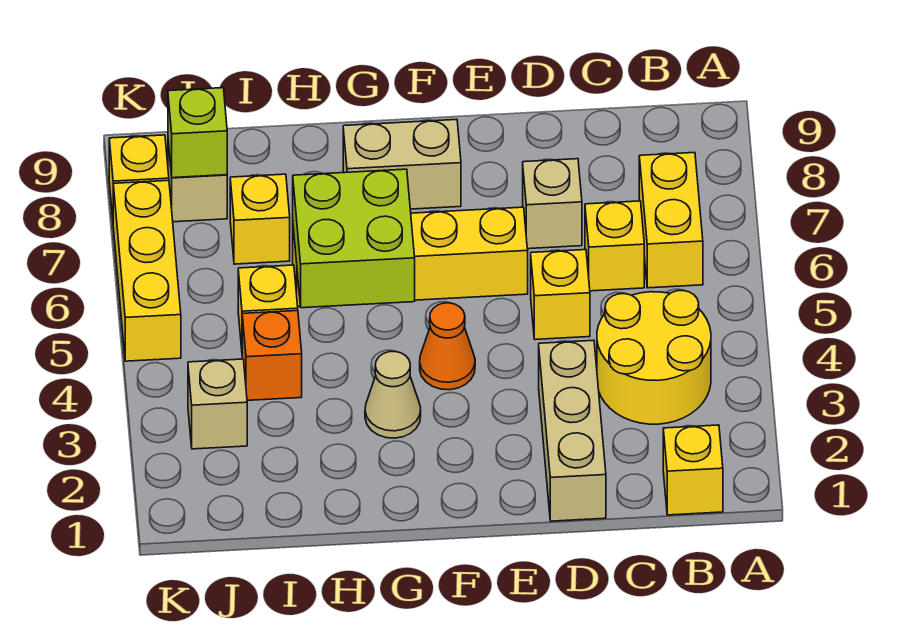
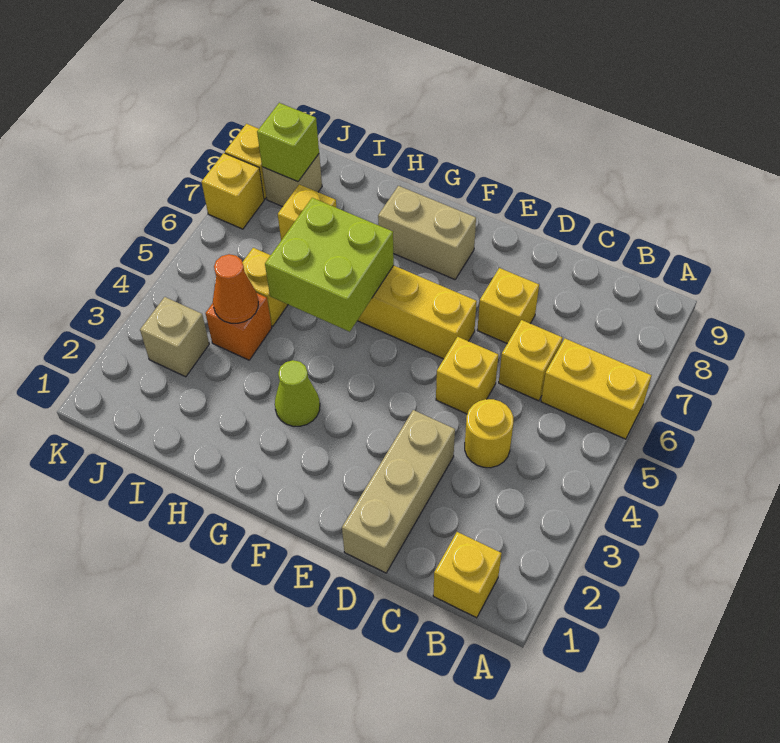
yellow round brick B3:C4 level 1 -> yellow round brick C4 level 1
yellow brick B6:B7 level 1 -> yellow brick A6:B6 level 1
tan brick D7 level 1 -> yellow brick D7 level 1
orange cone F4 level 1 -> orange cone I4 level 2
tan cone G3 level 1 -> lime cone G3 level 1
yellow brick K5:K7 level 1 -> yellow brick K7 level 1

